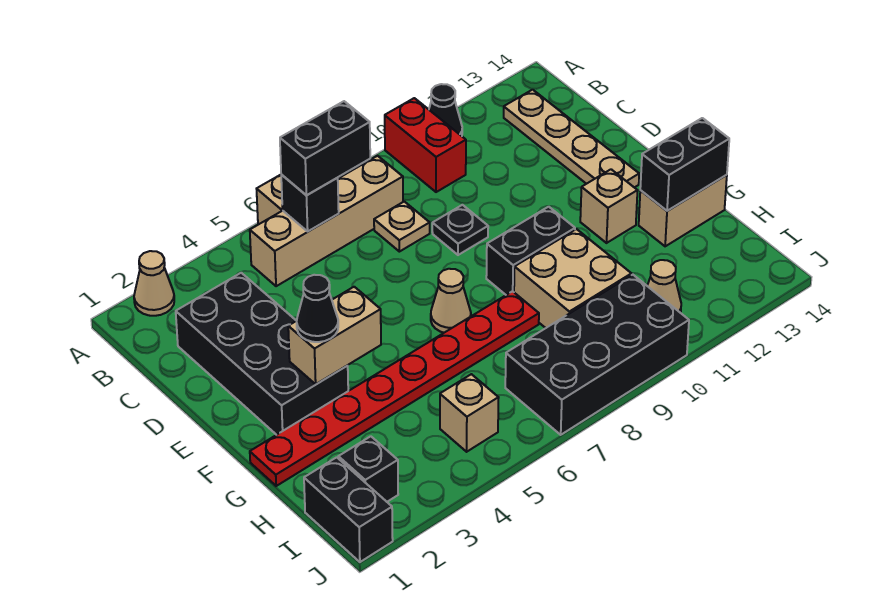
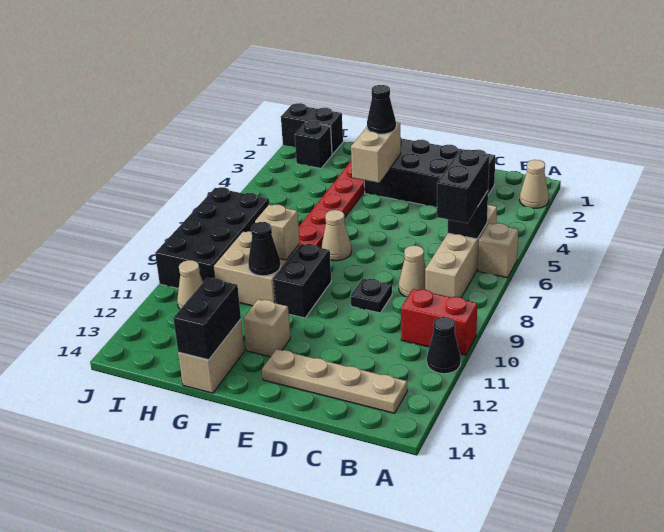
tan plate C8 level 1 -> tan cone C8 level 1
none -> black cone G10 level 2
tan brick I5 level 1 -> tan brick G9 level 2

